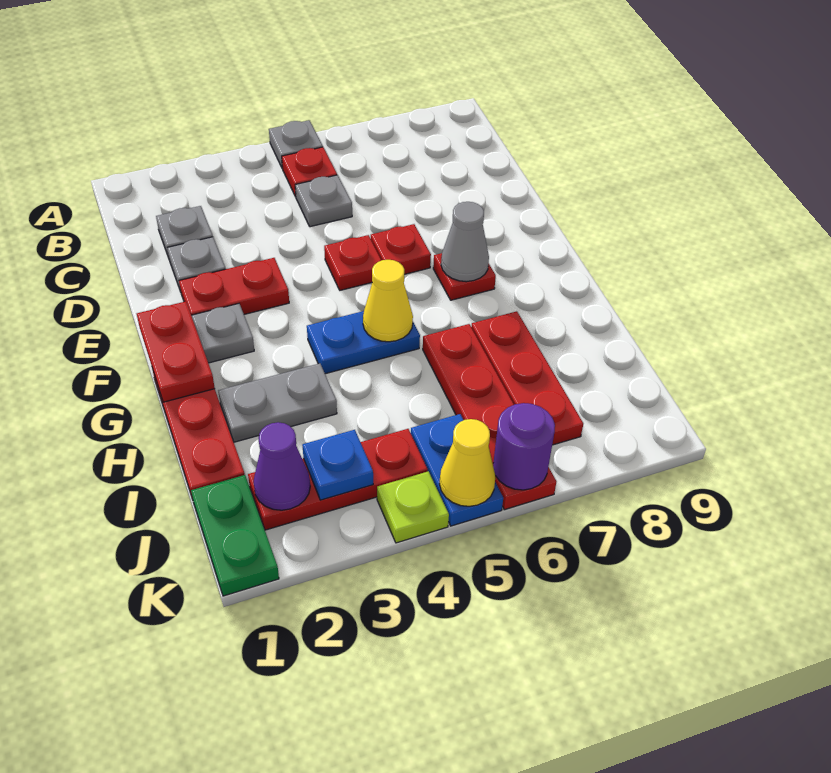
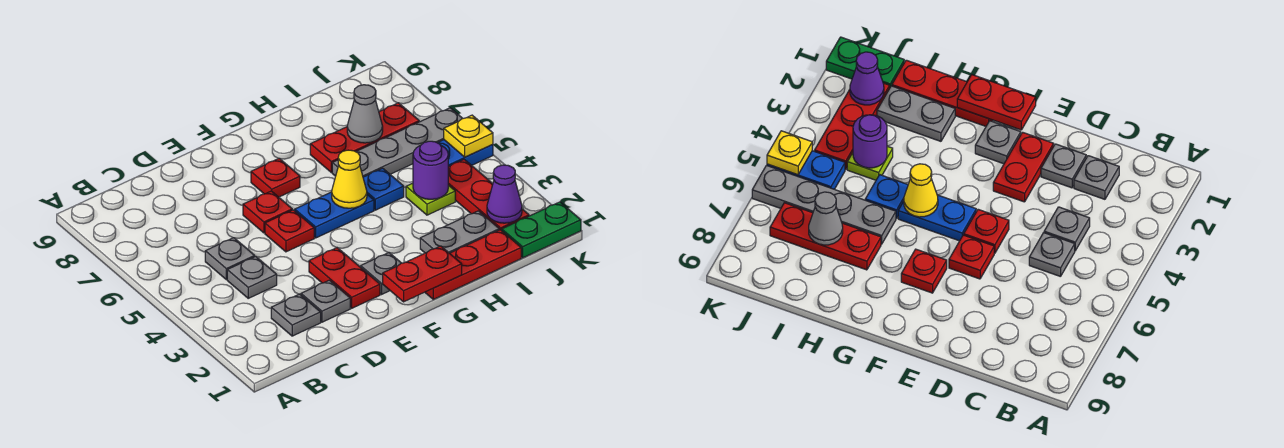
grey plate A5 level 1 -> grey plate C4 level 1
red plate B5 level 1 -> none
grey cone F7 level 2 -> grey cone I7 level 2
blue plate G4:G5 level 1 -> blue plate F5:G5 level 1
grey plate H2:H3 level 1 -> grey plate H2:I2 level 1
red plate H6:K6 level 1 -> grey plate H6:K6 level 1
blue plate J3 level 2 -> blue plate H5 level 1
lime plate K4 level 1 -> lime plate I4 level 1
yellow cone K5 level 2 -> yellow plate K5 level 2
purple round brick K6 level 2 -> purple round brick I4 level 2

